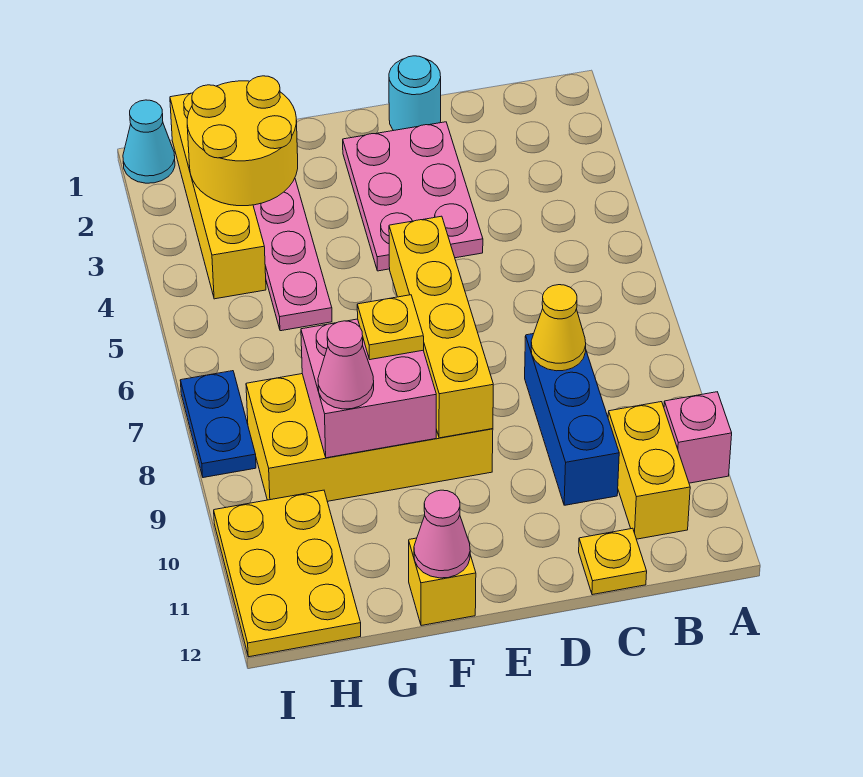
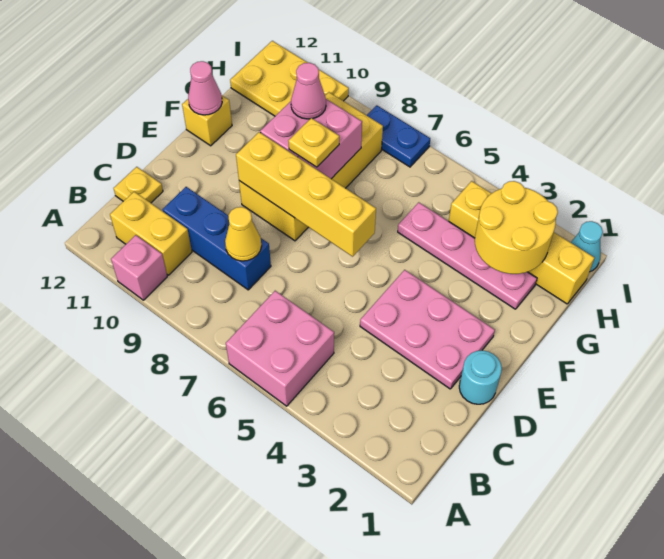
none -> pink brick A5:B6 level 1

